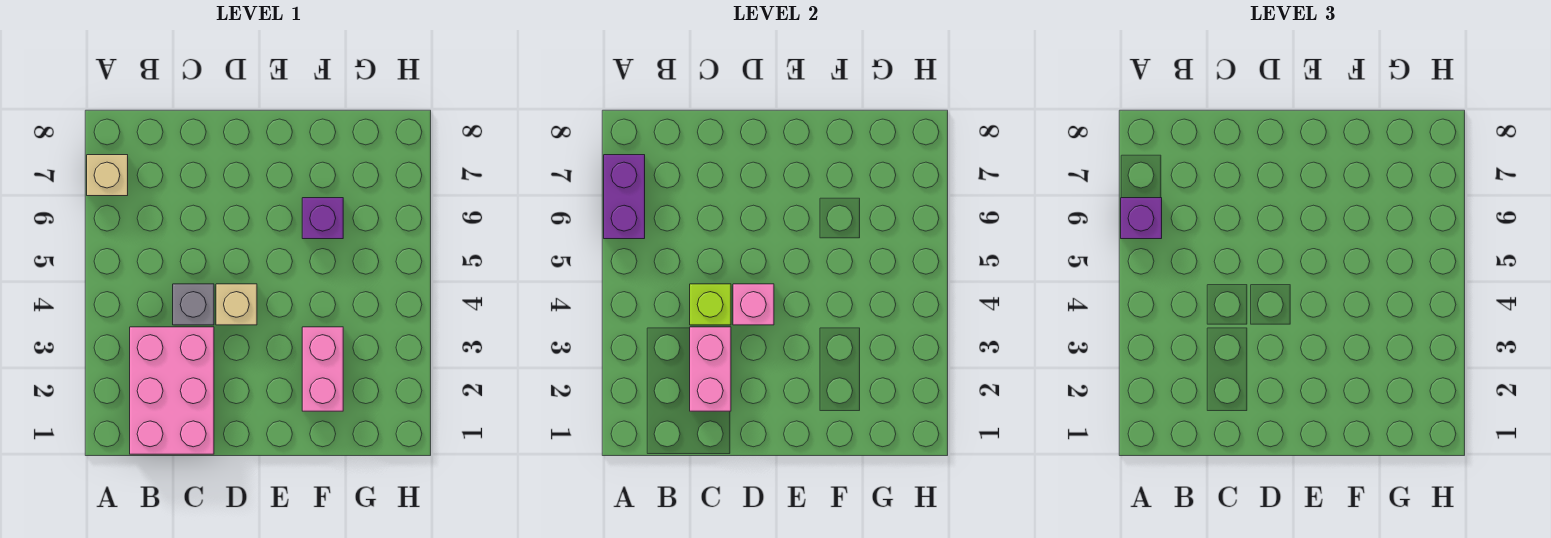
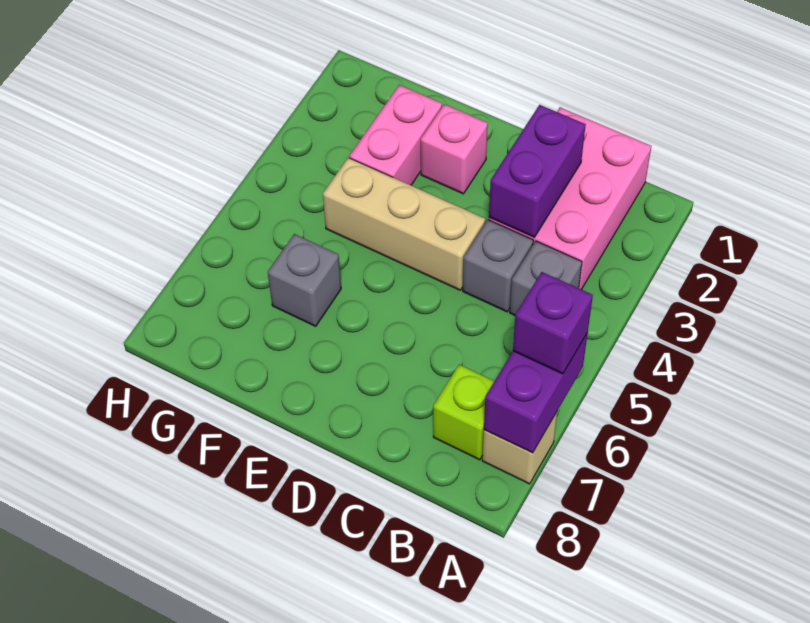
none -> grey brick B4 level 1
pink brick C2:C3 level 2 -> purple brick C2:C3 level 2
lime brick C4 level 2 -> lime brick B7 level 1
tan brick D4 level 1 -> tan brick D4:F4 level 1
pink brick D4 level 2 -> pink brick E2 level 1
purple brick F6 level 1 -> grey brick F6 level 1

